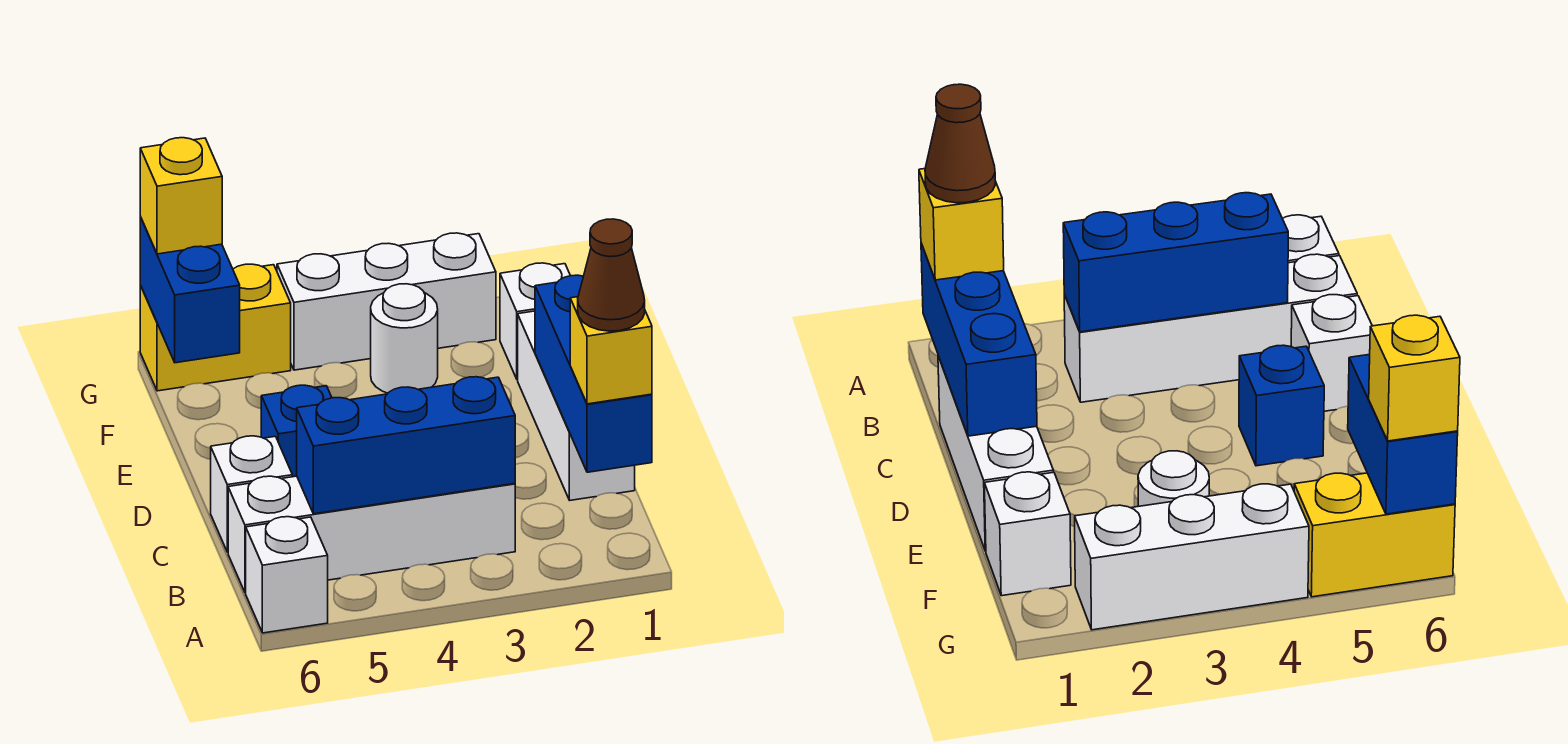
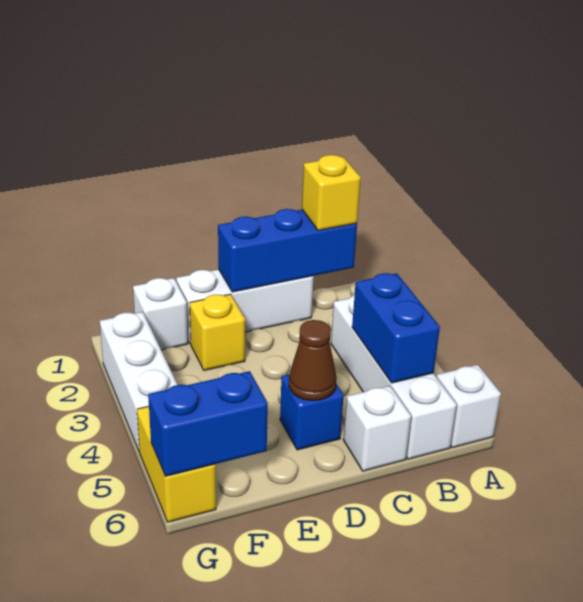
brown cone B1 level 4 -> brown cone D5 level 2
blue brick B3:B5 level 2 -> blue brick B4:B5 level 2
white round brick F3 level 1 -> none
yellow brick G6 level 3 -> yellow brick E2 level 1

